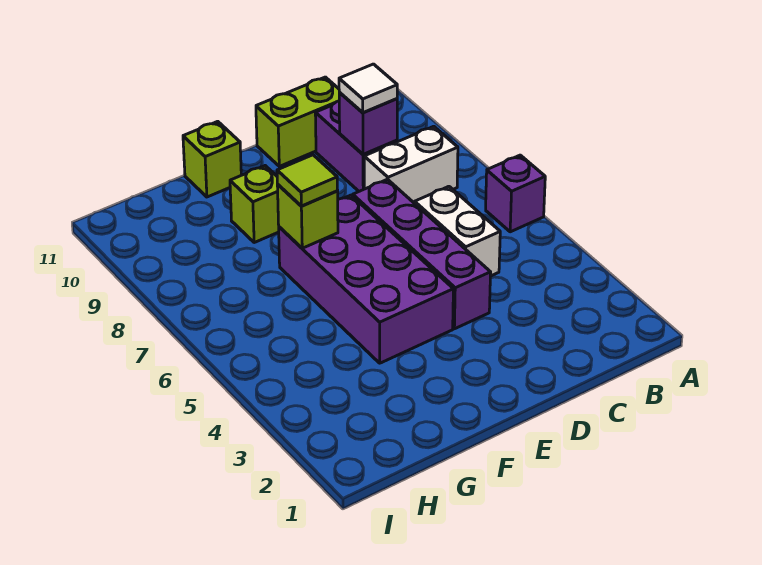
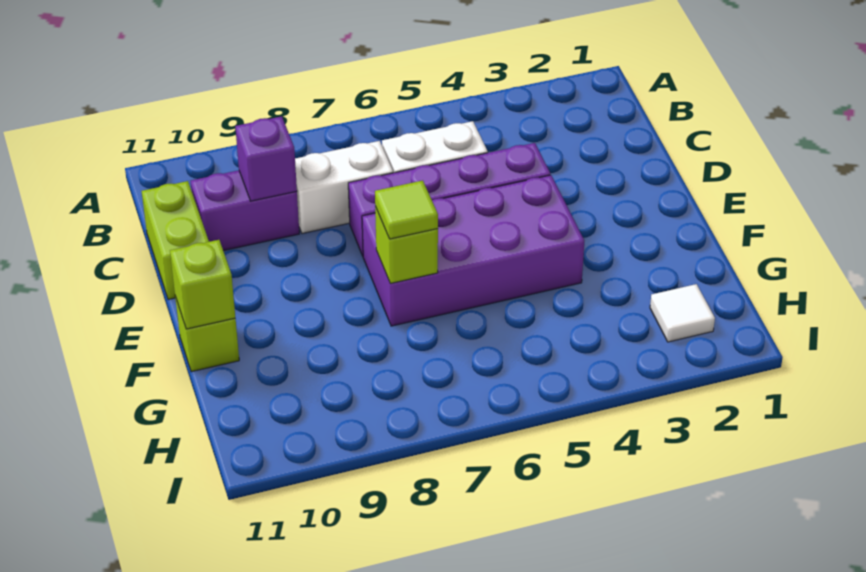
purple brick A6 level 1 -> none
white brick B8:C8 level 1 -> white brick C7:C8 level 1
white tile C9 level 3 -> white tile H2 level 1
lime brick F9 level 1 -> lime brick F11 level 2

